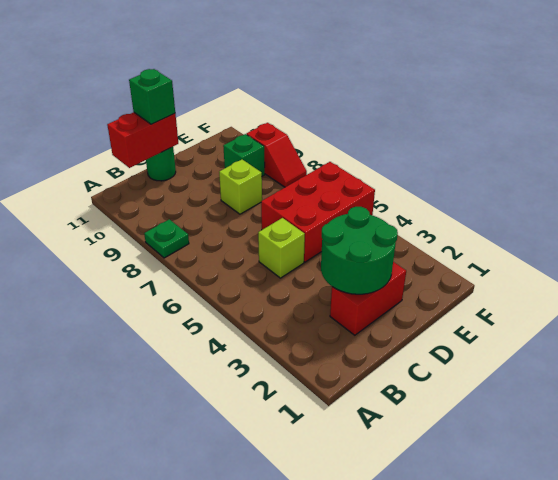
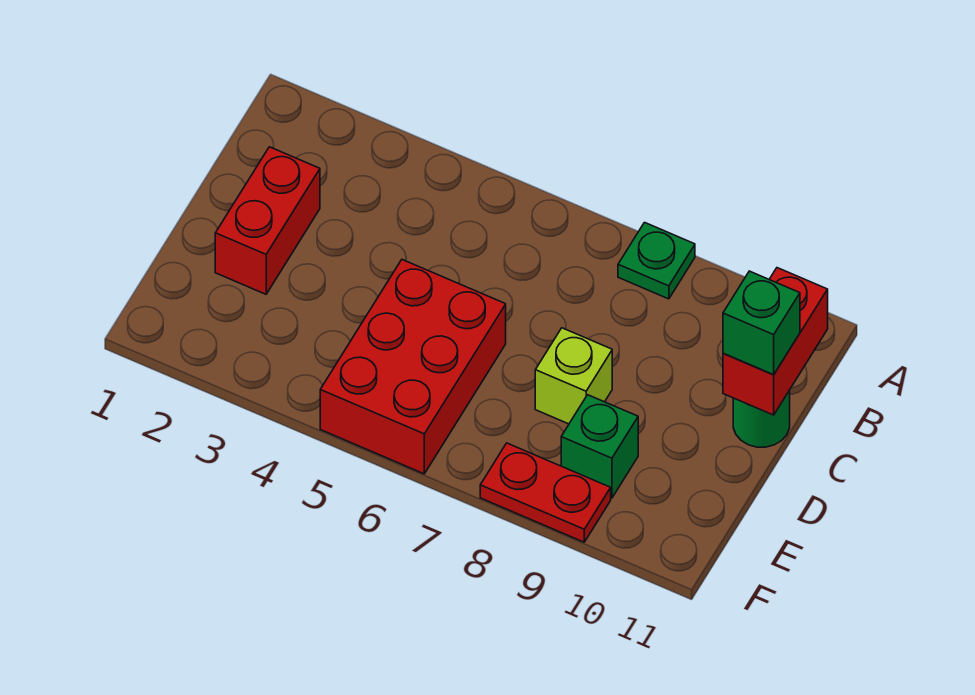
green round brick C2:D3 level 2 -> none
lime brick C5 level 1 -> none
red slope F8:F9 level 1 top 9 -> red plate F8:F9 level 1

